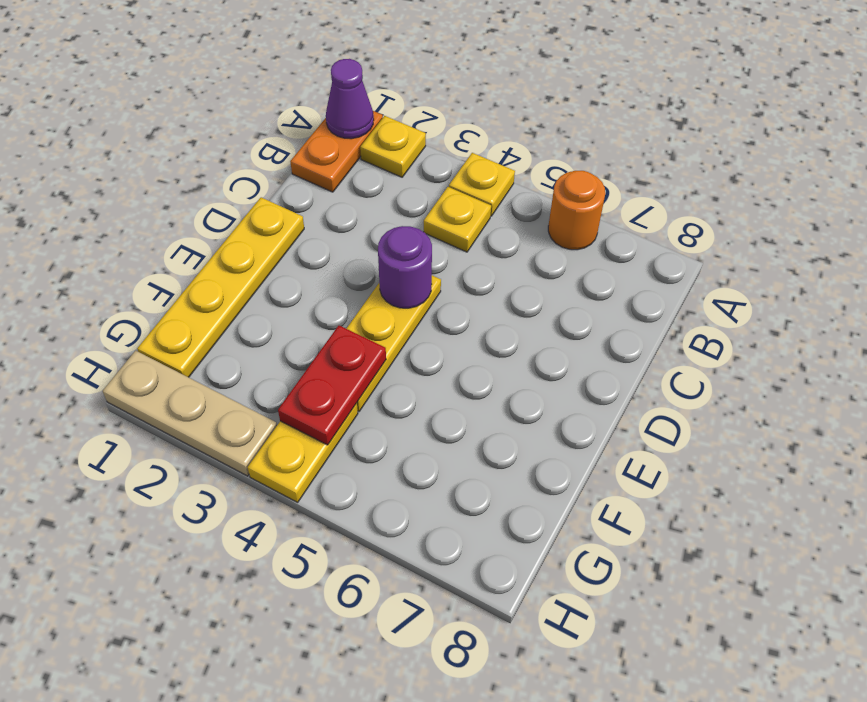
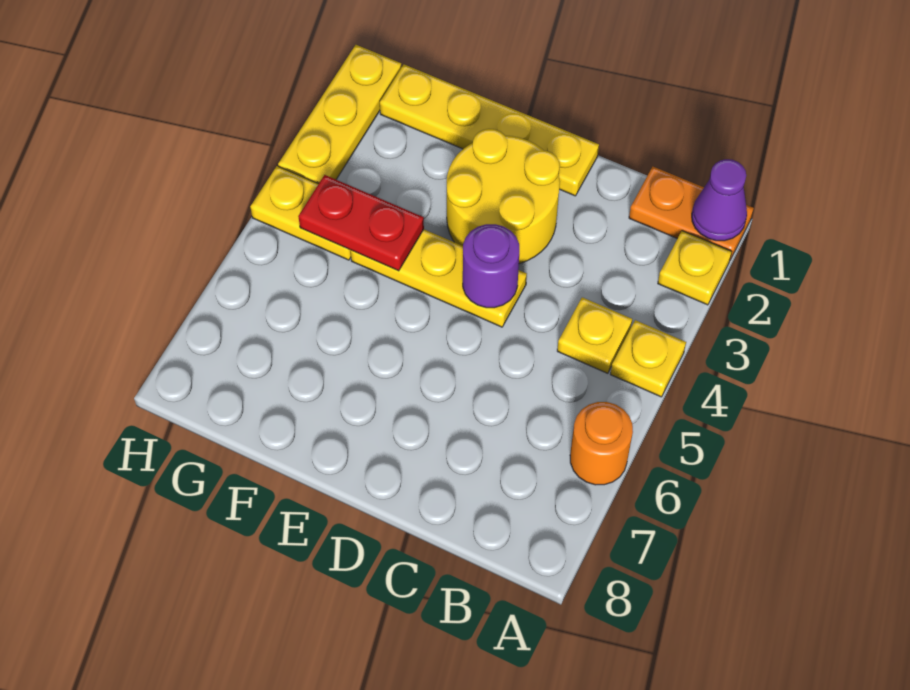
none -> yellow round brick D2:E3 level 1
tan plate H1:H3 level 1 -> yellow plate H1:H3 level 1

